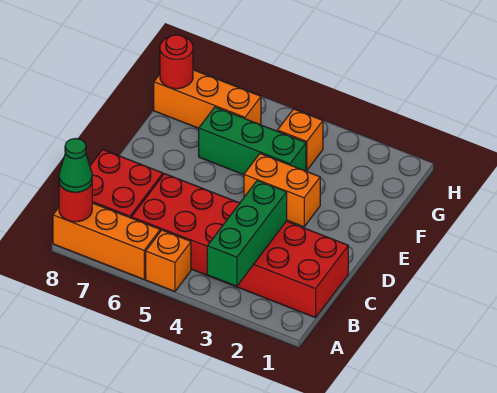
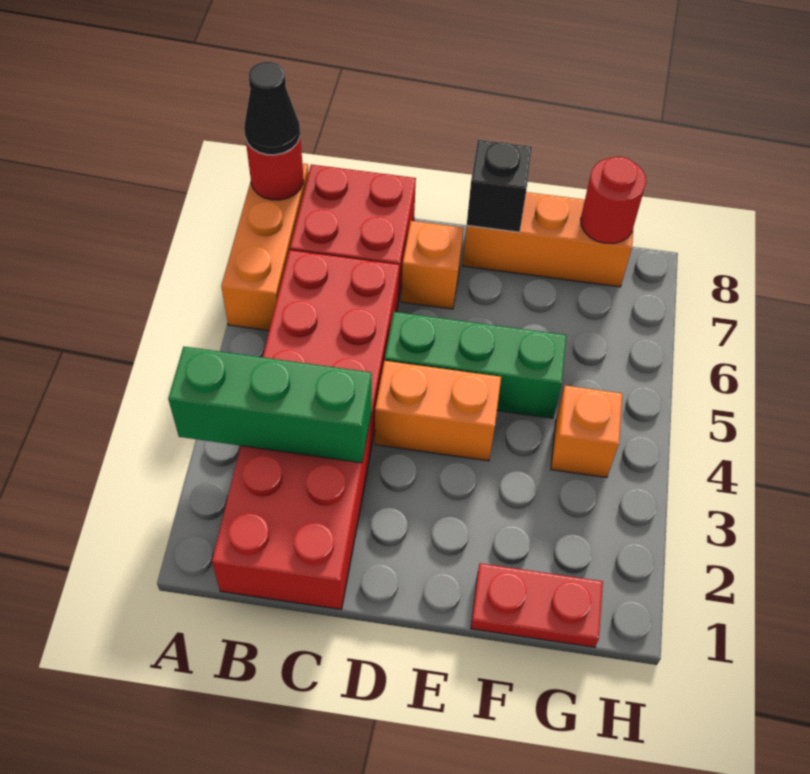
orange brick A5 level 1 -> orange brick D7 level 1
green cone A8 level 3 -> black cone A8 level 3
orange brick E3:E4 level 1 -> orange brick D4:E4 level 1
none -> black brick E8 level 2
none -> red plate F1:G1 level 1
green brick F4:F6 level 1 -> green brick D5:F5 level 1
orange brick G6:G8 level 1 -> orange brick E8:G8 level 1

